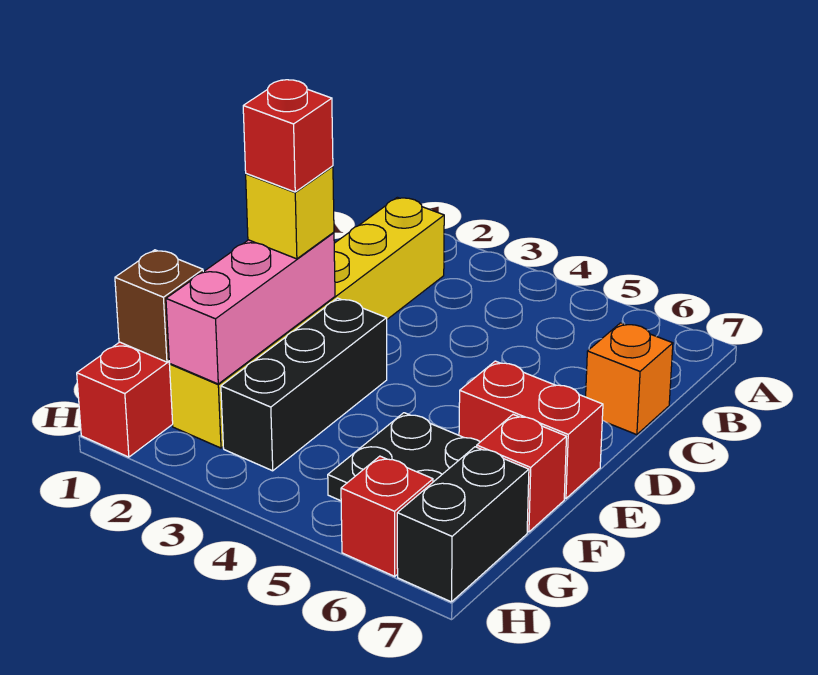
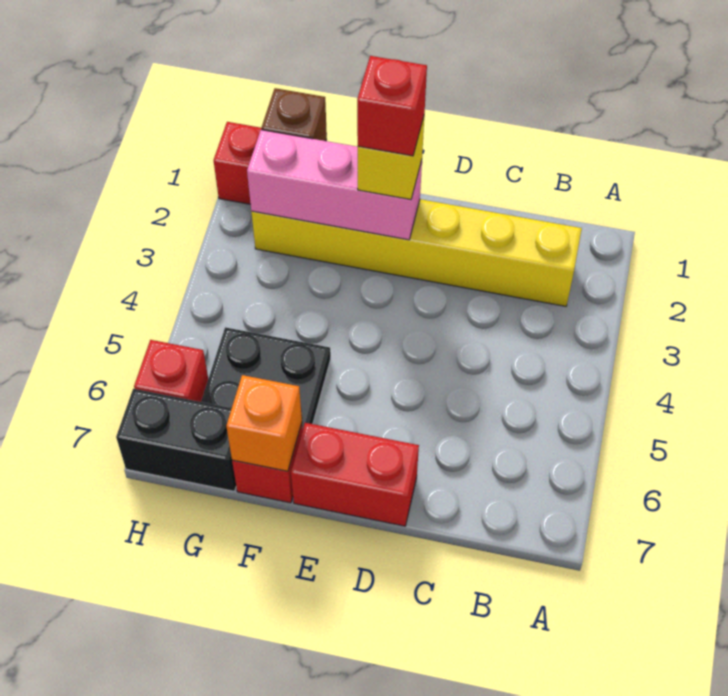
orange brick C7 level 1 -> orange brick F7 level 2
black brick E3:G3 level 1 -> none
red brick E6:E7 level 1 -> red brick D7:E7 level 1

